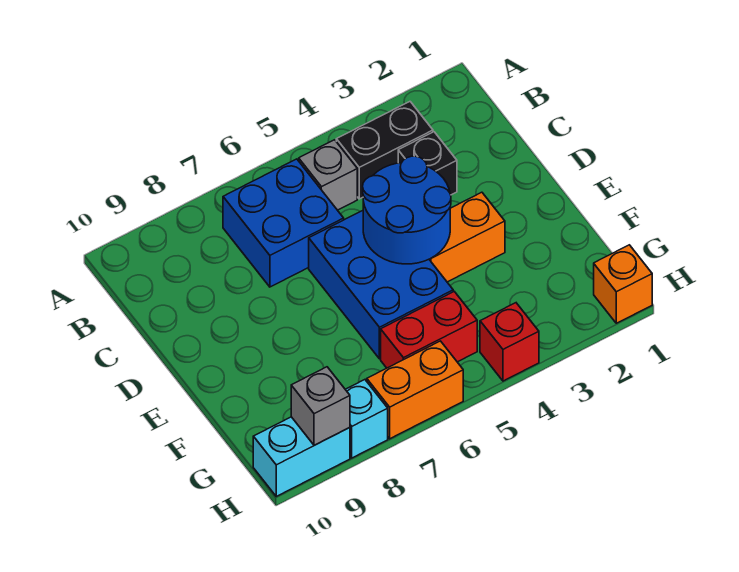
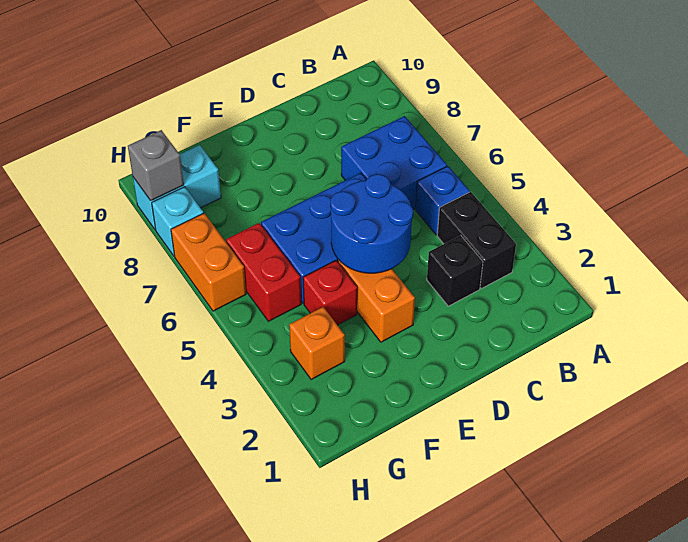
grey brick B5 level 1 -> blue brick B5 level 1
orange brick H1 level 1 -> orange brick G3 level 1
red brick H4 level 1 -> red brick F4 level 1
cyan brick H9:H10 level 1 -> cyan brick G9:H9 level 1

